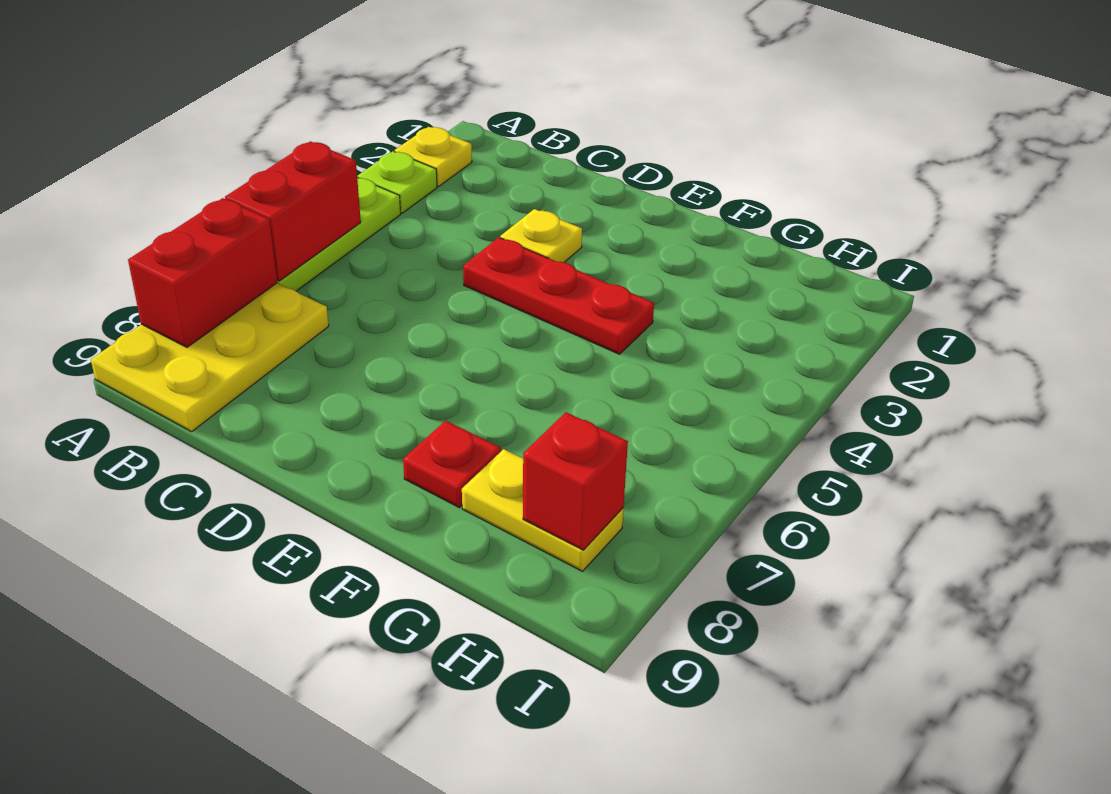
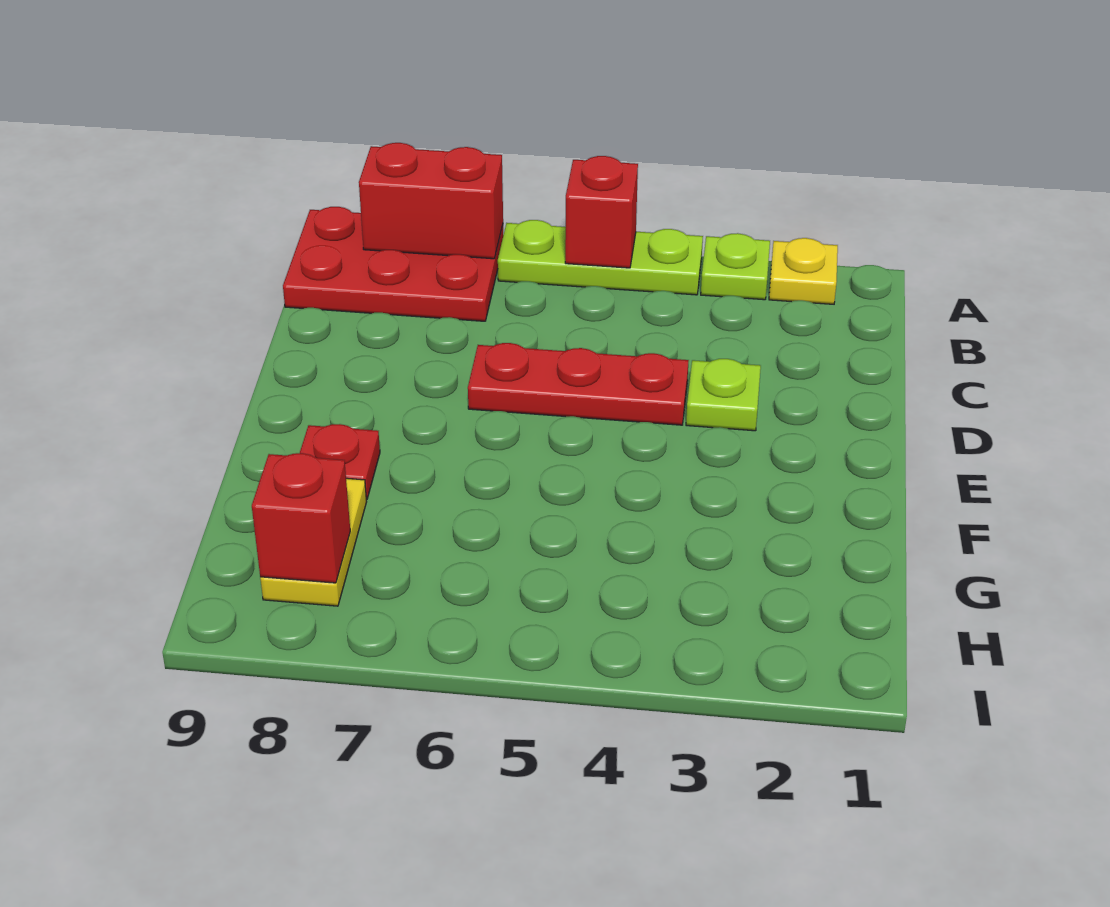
red brick A5:A6 level 2 -> red brick A5 level 2
yellow plate A7:B9 level 1 -> red plate A7:B9 level 1
yellow plate D3 level 1 -> lime plate D3 level 1
red plate D4:F4 level 1 -> red plate D4:D6 level 1

